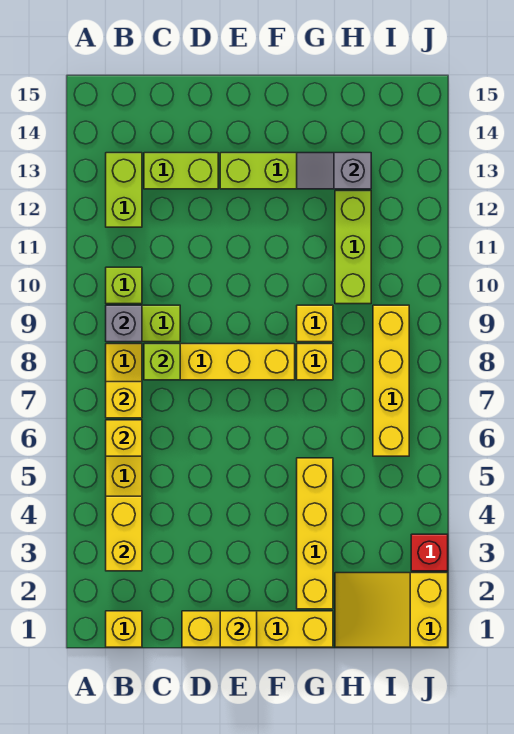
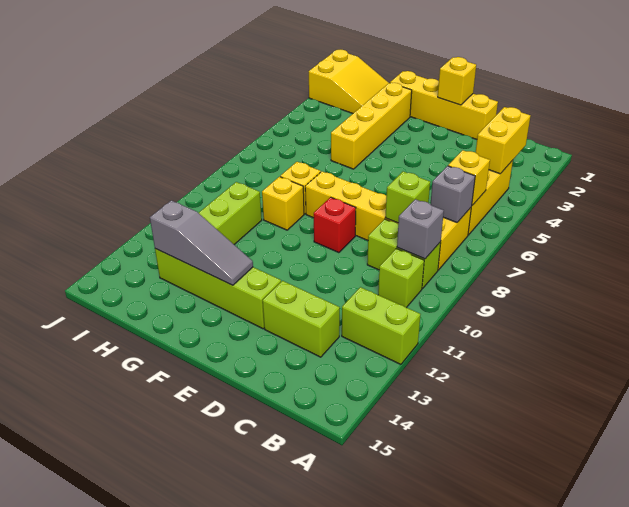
yellow brick B1 level 1 -> none
yellow brick B7 level 2 -> grey brick B7 level 2
lime brick B12:B13 level 1 -> lime brick A12:B12 level 1
grey slope G13:H13 level 2 top H -> grey slope F13:H13 level 2 top H
yellow brick I6:I9 level 1 -> none
red brick J3 level 1 -> red brick E9 level 1

